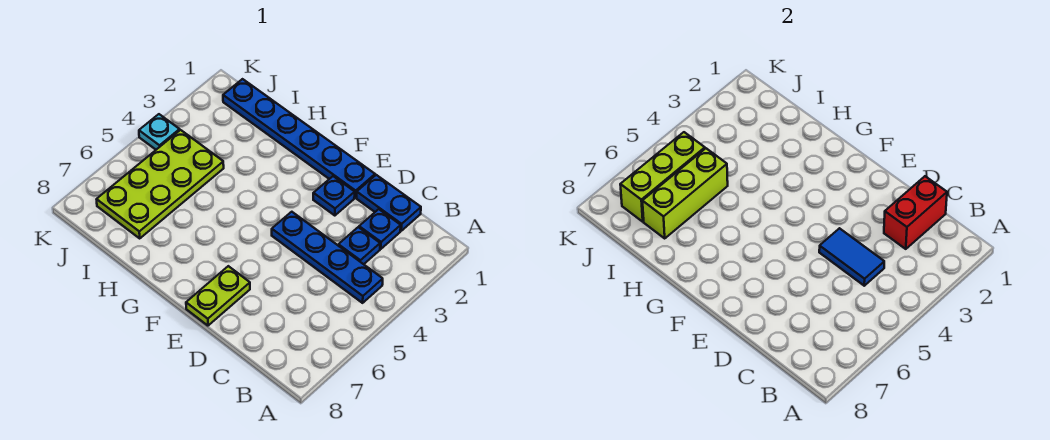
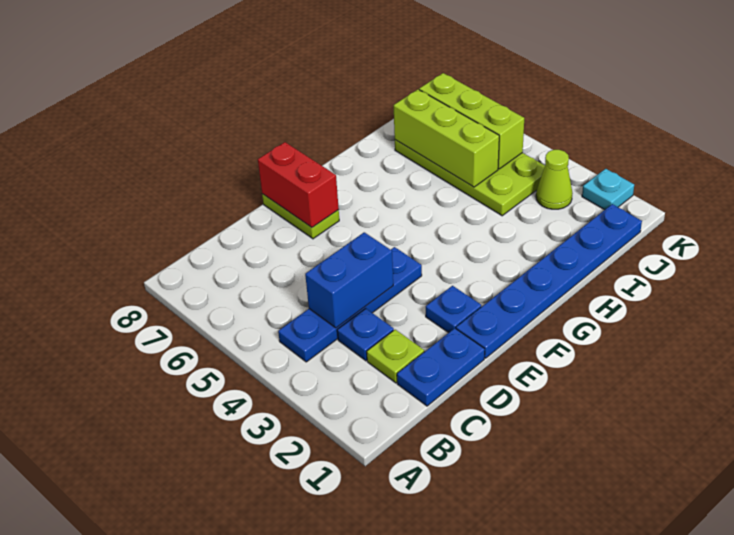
red brick C1:C2 level 2 -> red brick E7:E8 level 2
blue plate C2 level 1 -> lime plate C2 level 1
blue tile C4:D4 level 2 -> blue brick C4:D4 level 2
none -> lime cone J3 level 1
cyan plate K4 level 1 -> cyan plate K2 level 1

